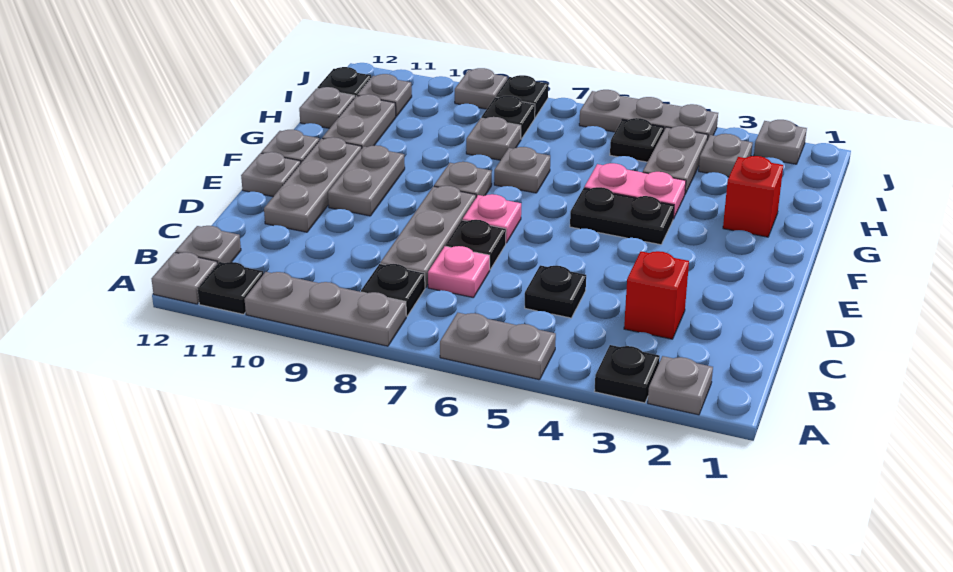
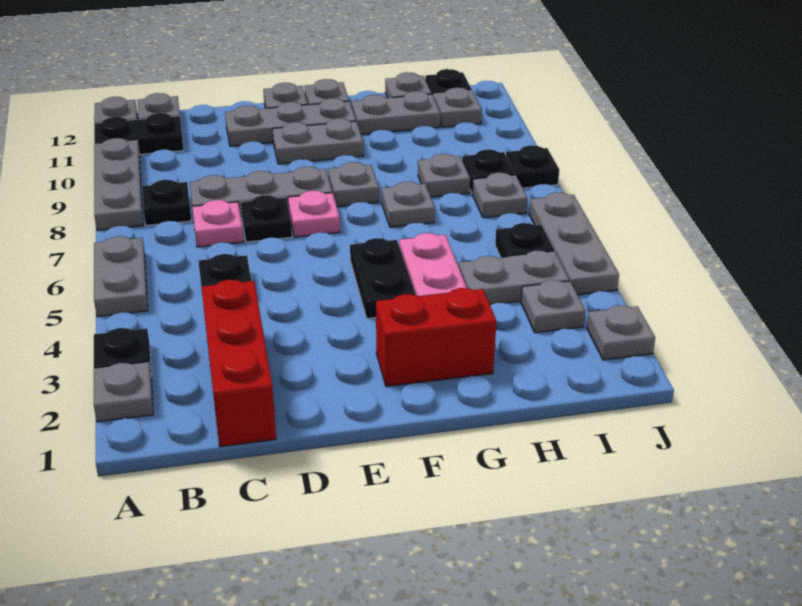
black plate A11 level 1 -> black plate A11:B11 level 1
red brick C3 level 1 -> red brick C1:C3 level 1
red brick G2 level 1 -> red brick F2:G2 level 1
grey plate J9 level 1 -> grey plate I7 level 1

